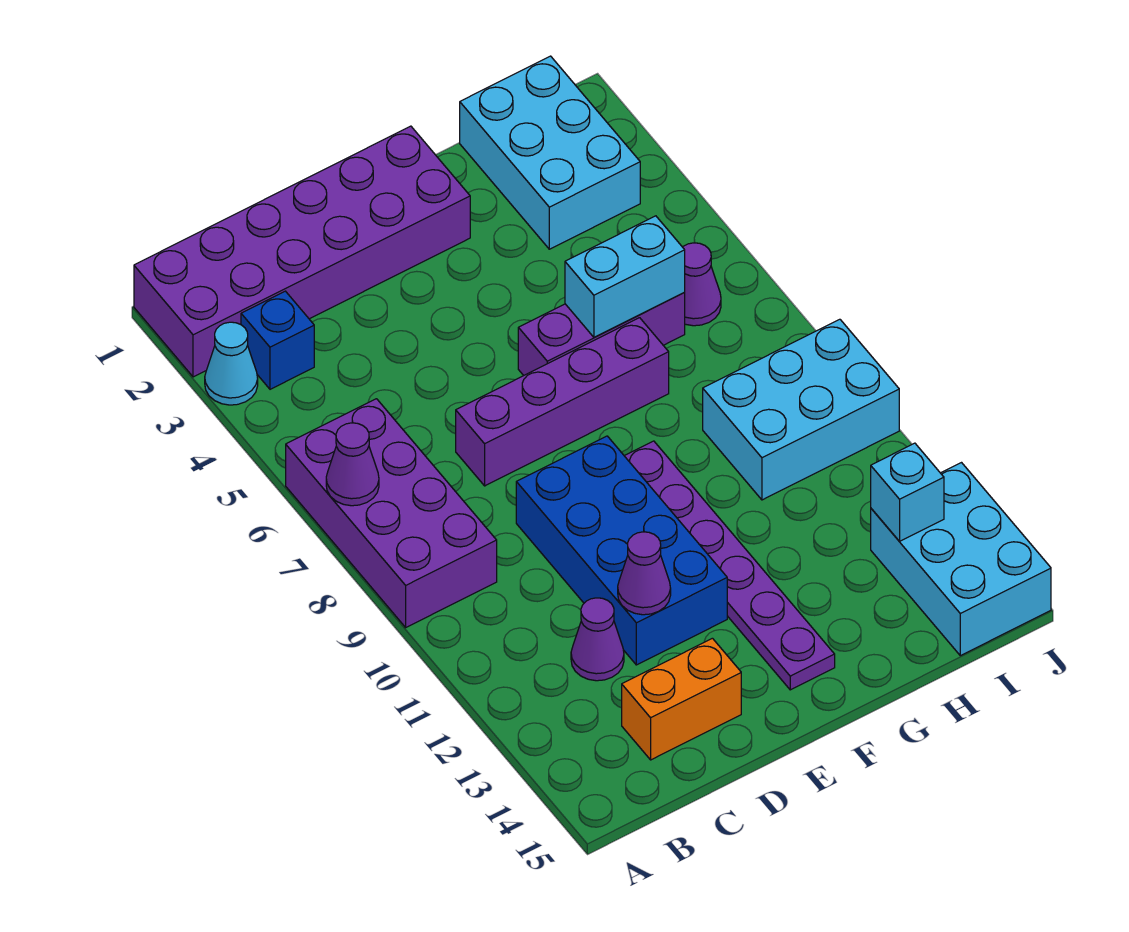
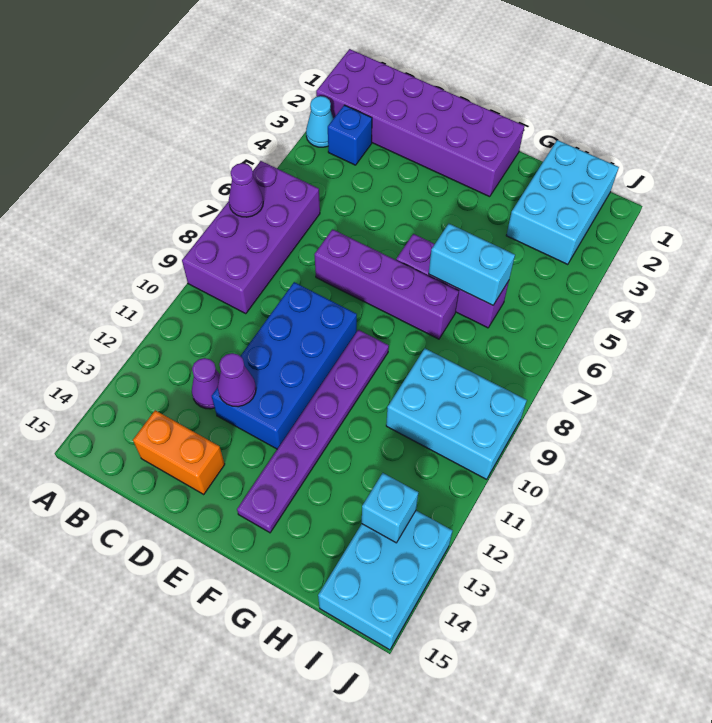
purple cone I6 level 1 -> none

